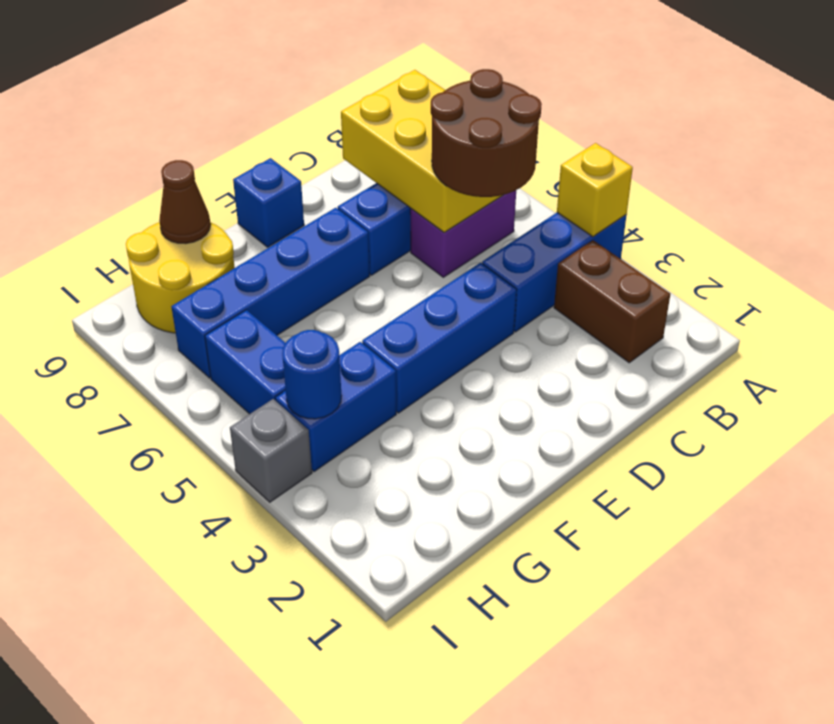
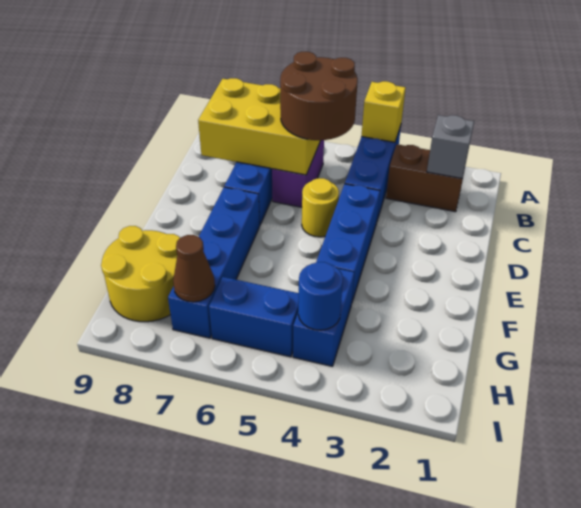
none -> yellow round brick D5 level 1
blue brick E9 level 1 -> none
brown cone G9 level 2 -> brown cone H7 level 2
grey brick I4 level 1 -> grey brick B2 level 2

